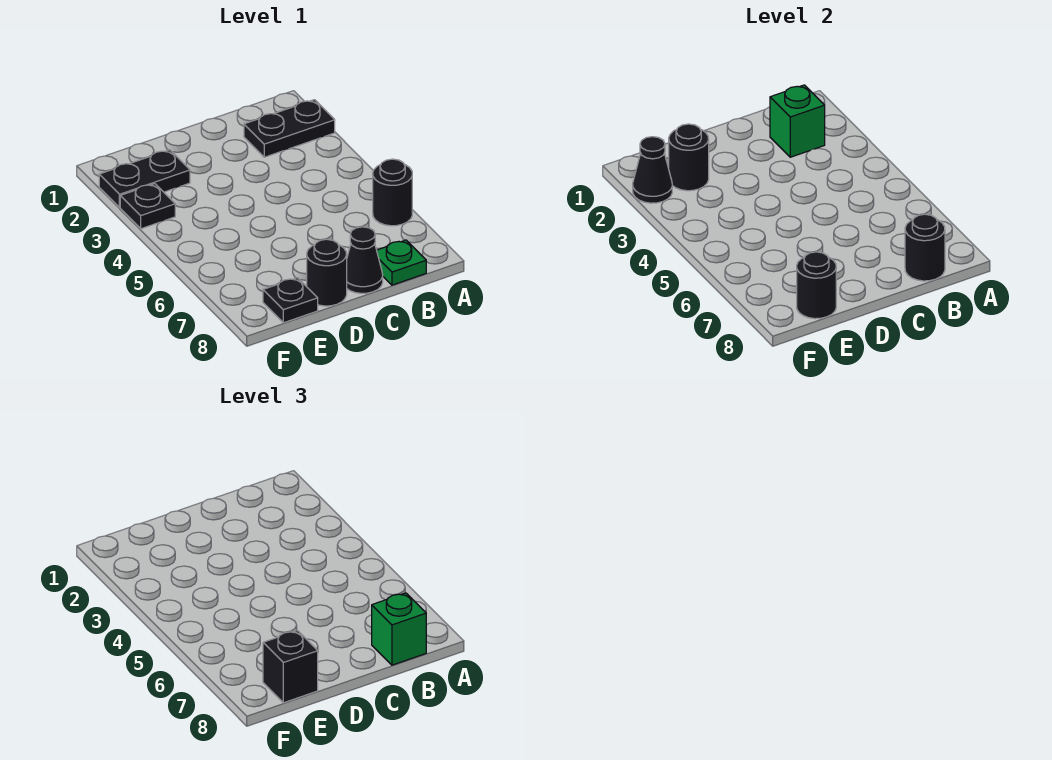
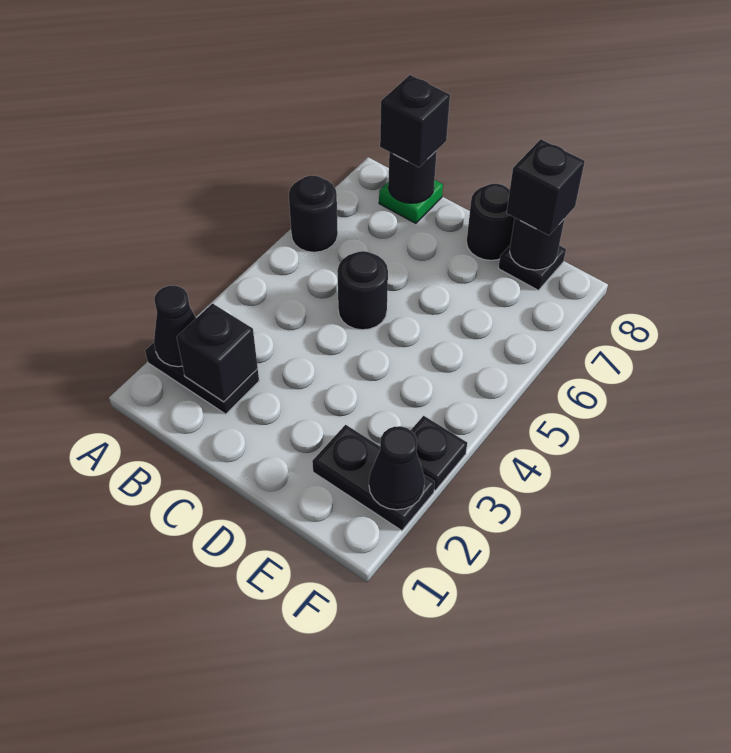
green brick B2 level 2 -> black brick B2 level 2
green brick B8 level 3 -> black brick B8 level 3
black cone C8 level 1 -> black cone A2 level 2
black round brick E2 level 2 -> black round brick C5 level 1

